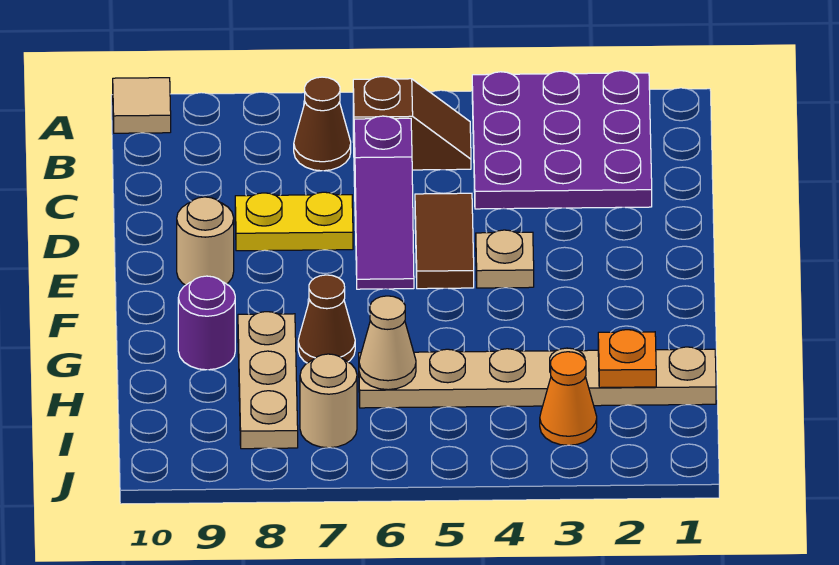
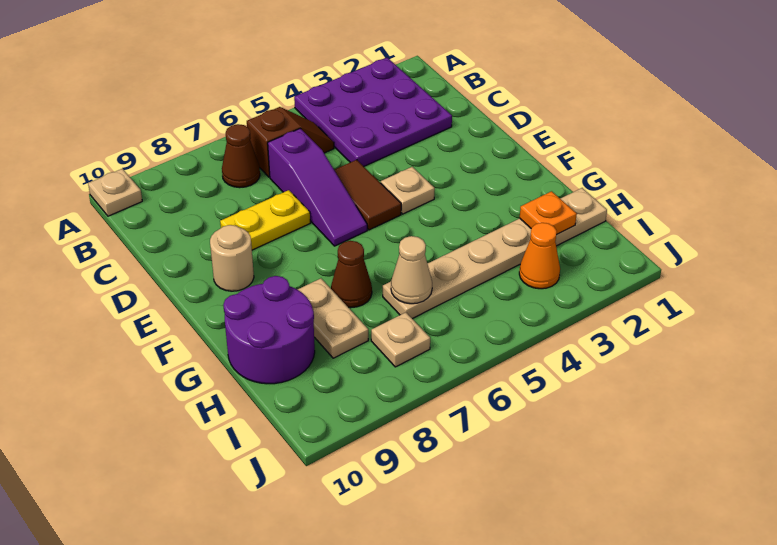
tan tile A10 level 1 -> tan plate A10 level 1
tan plate G8:I8 level 1 -> tan plate G8:H8 level 1
purple round brick G9 level 1 -> purple round brick G9:H10 level 1
tan round brick I7 level 1 -> tan plate I7 level 1

